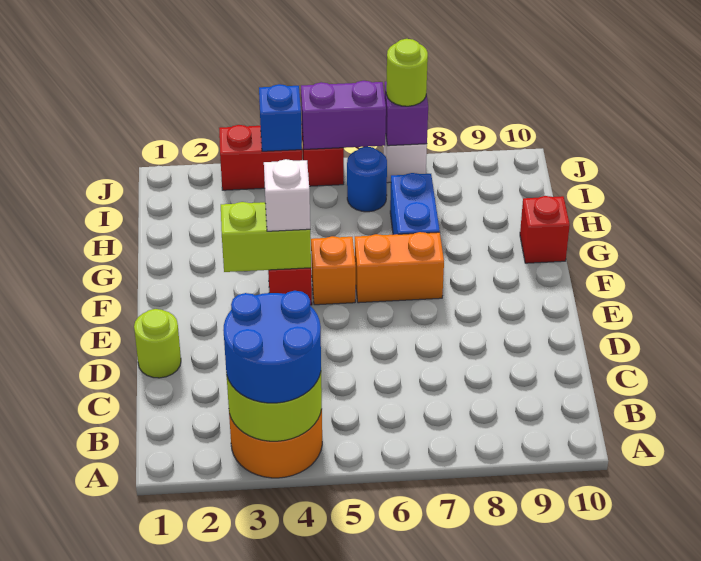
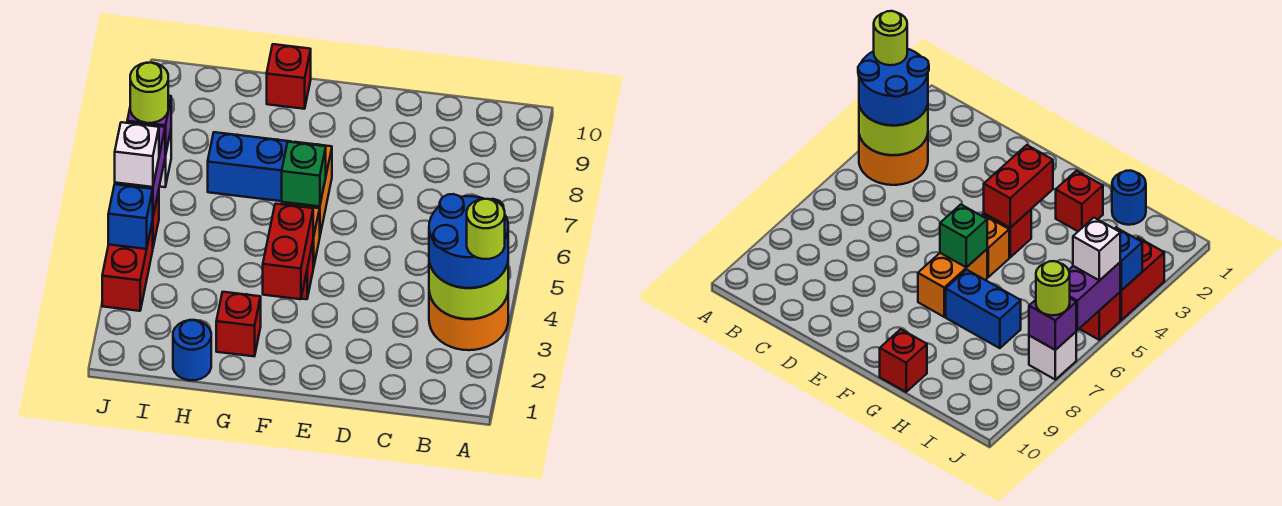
lime round brick D1 level 1 -> lime round brick A3 level 4
lime brick F3:F4 level 2 -> red brick F3:F4 level 2
white brick F4 level 3 -> white brick J5 level 3
none -> green brick F6 level 2
none -> red brick G2 level 1
blue round brick I6 level 1 -> blue round brick H1 level 1

